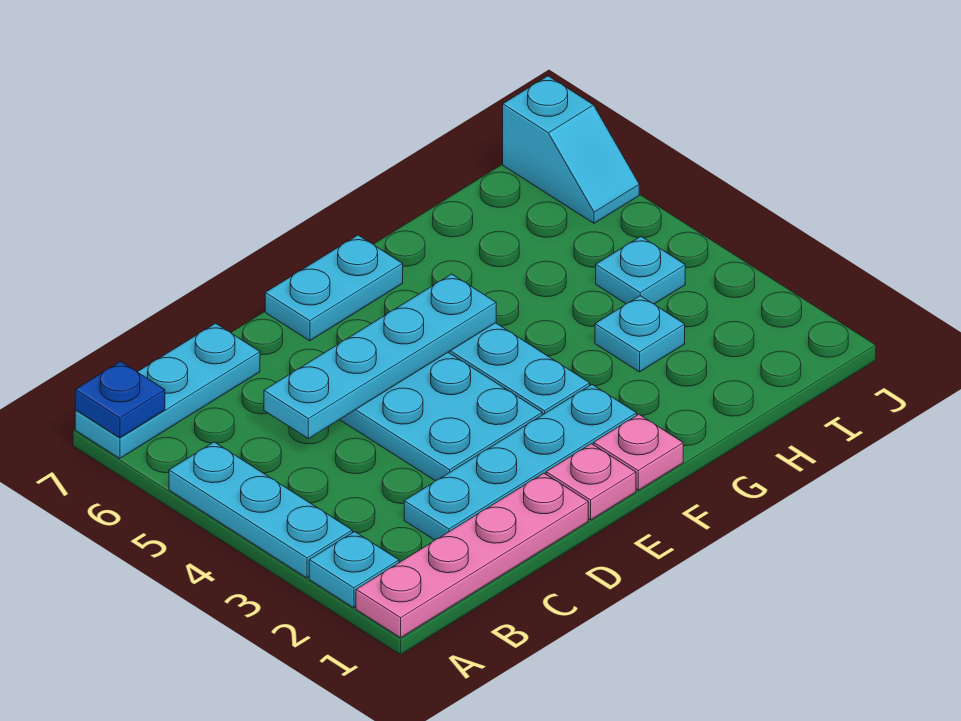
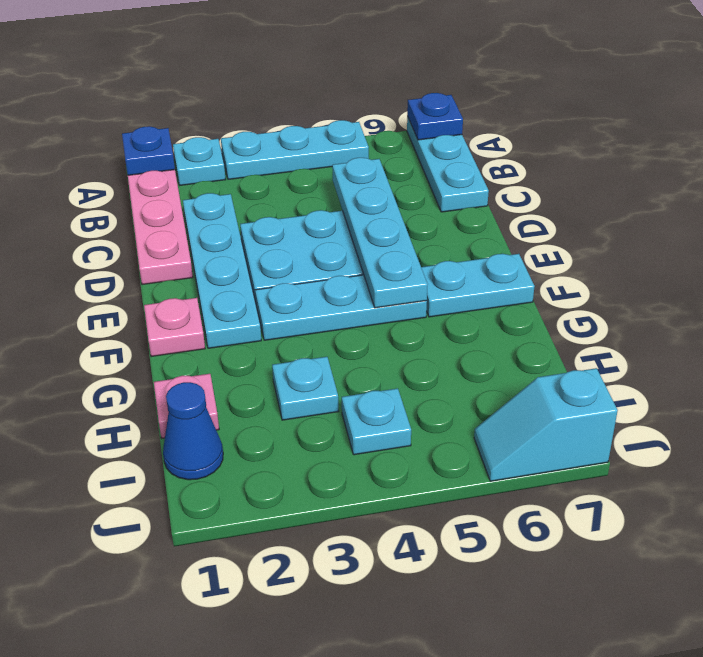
none -> blue plate A1 level 2
pink plate E1 level 1 -> pink plate H1 level 1
cyan plate E7:F7 level 1 -> cyan plate F6:F7 level 1
none -> blue cone I1 level 1

